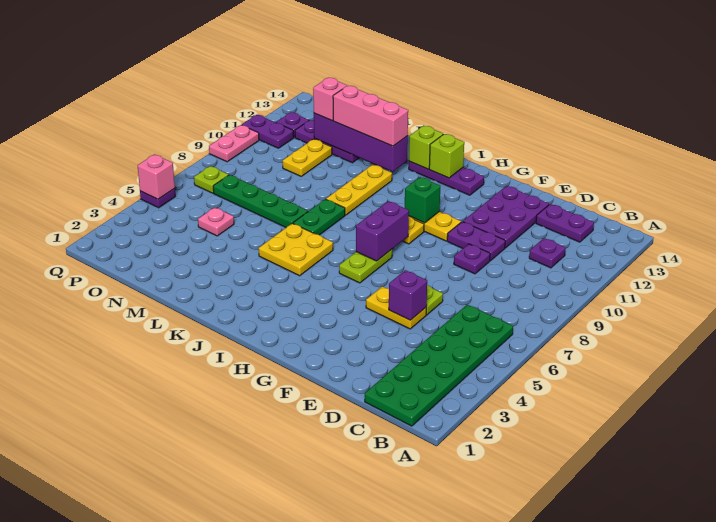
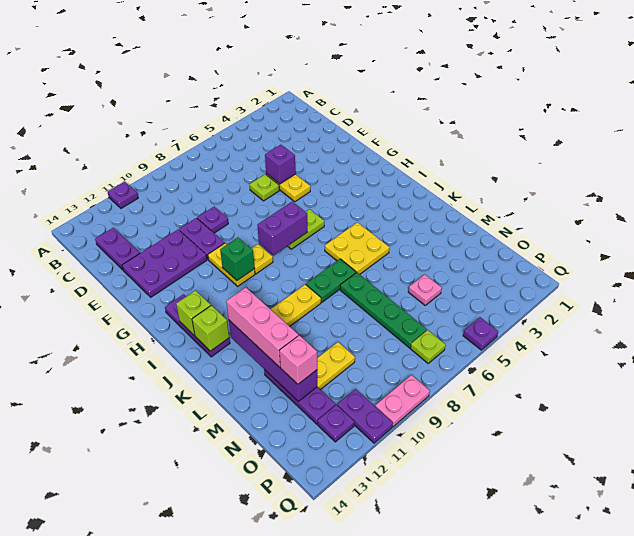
green plate B1:C6 level 1 -> none
purple plate C11 level 1 -> purple plate A11 level 1
pink brick Q5 level 2 -> none

